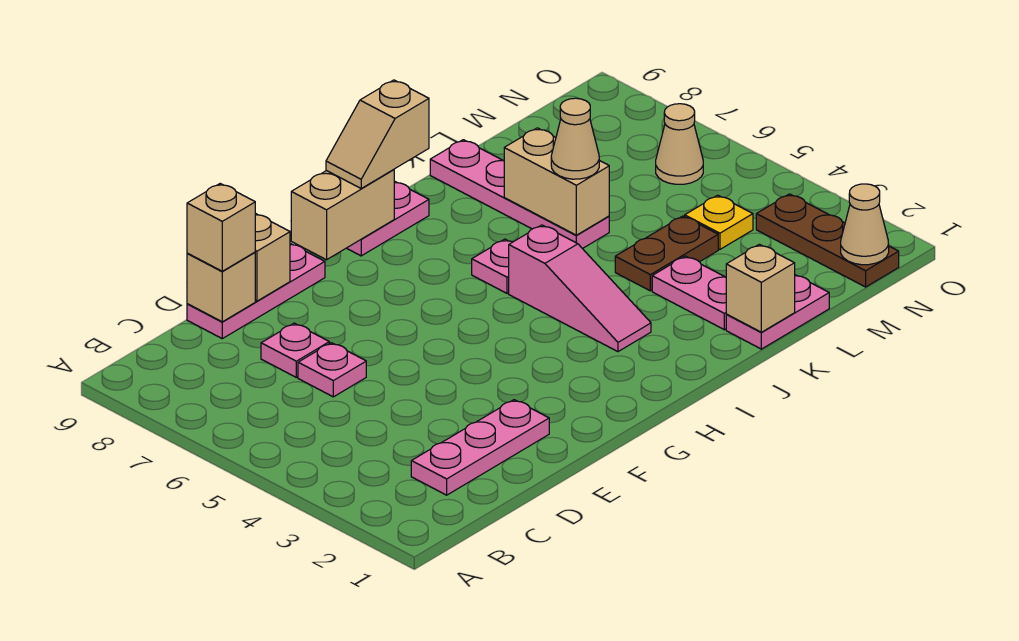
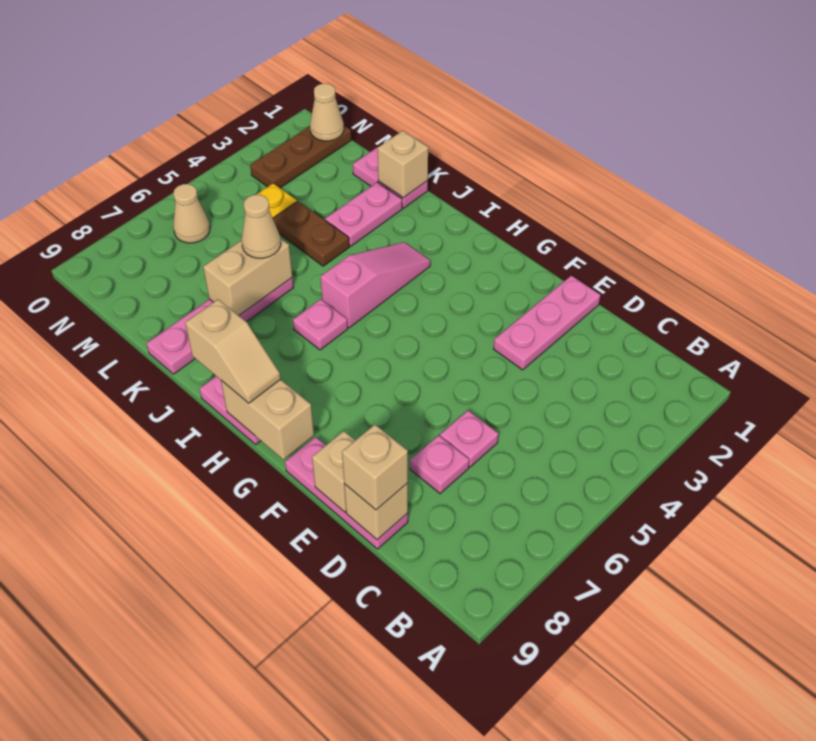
pink plate C2:E2 level 1 -> pink plate E1:E3 level 1

